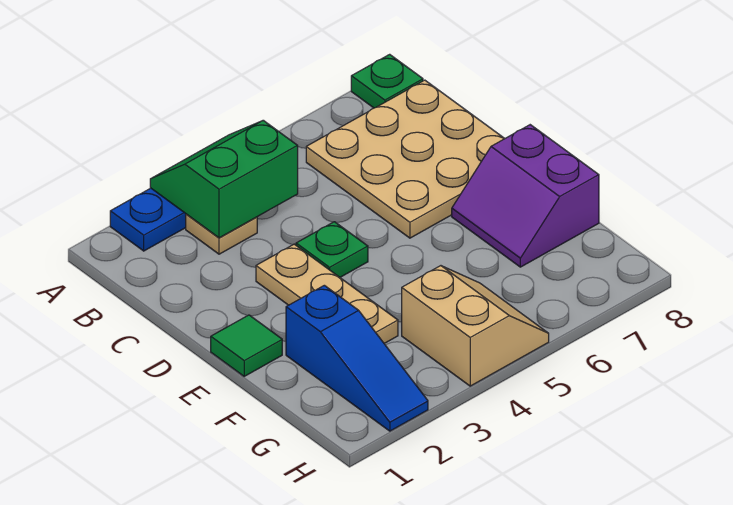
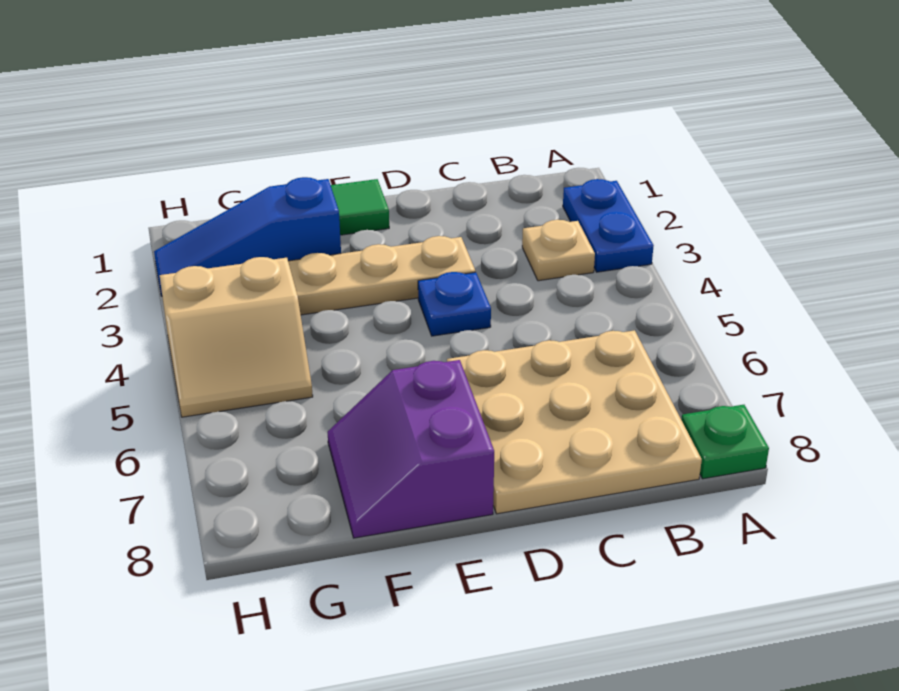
green slope A3:B4 level 2 top B -> none
green plate D4 level 1 -> blue plate D4 level 1
purple slope E7:F8 level 1 top 8 -> purple slope E7:F8 level 1 top E

